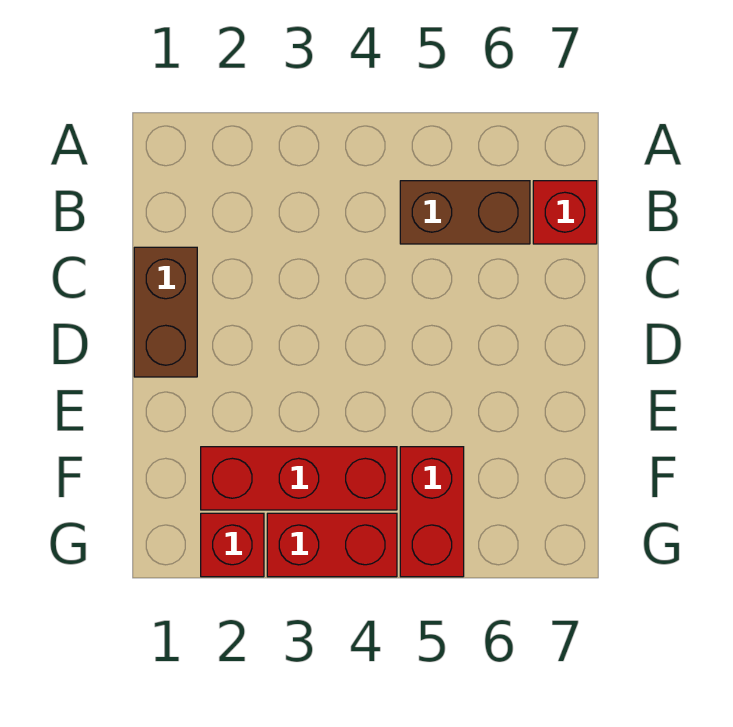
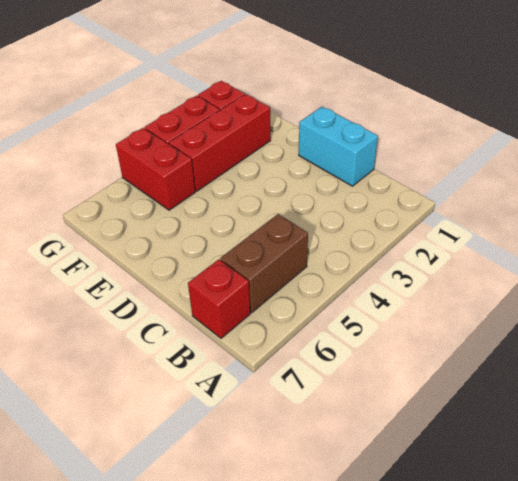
brown brick C1:D1 level 1 -> cyan brick C1:D1 level 1

